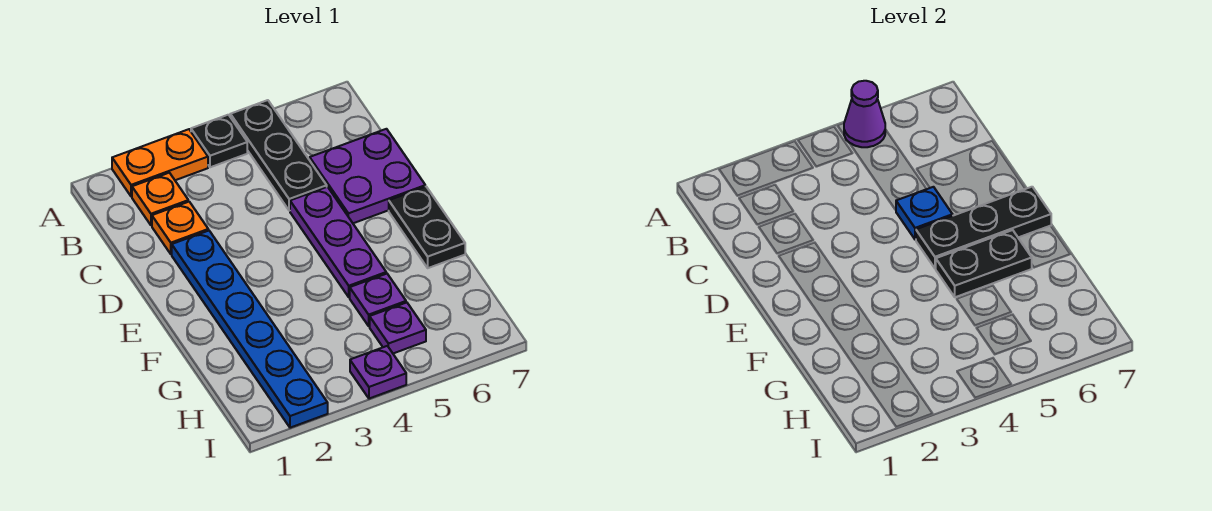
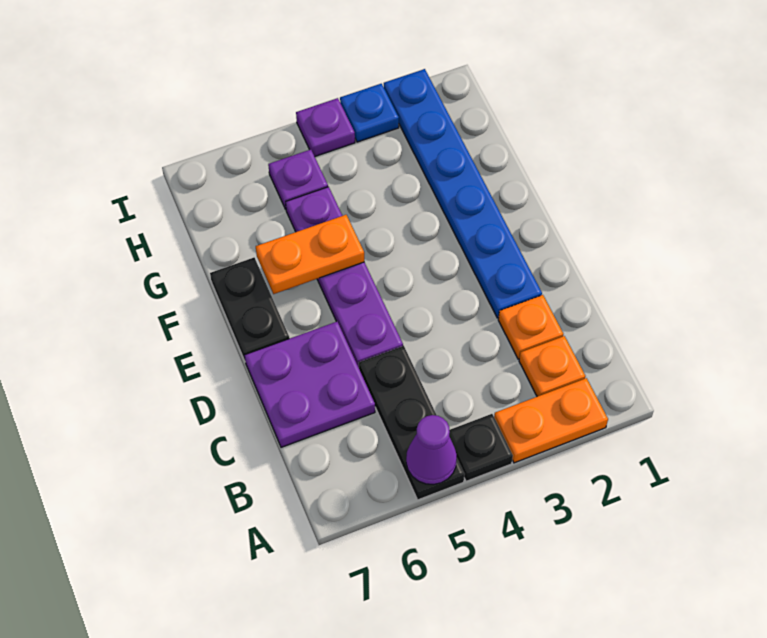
blue plate D5 level 2 -> blue plate I3 level 1
black plate E5:E7 level 2 -> none
black plate F5:F6 level 2 -> orange plate F5:F6 level 2

